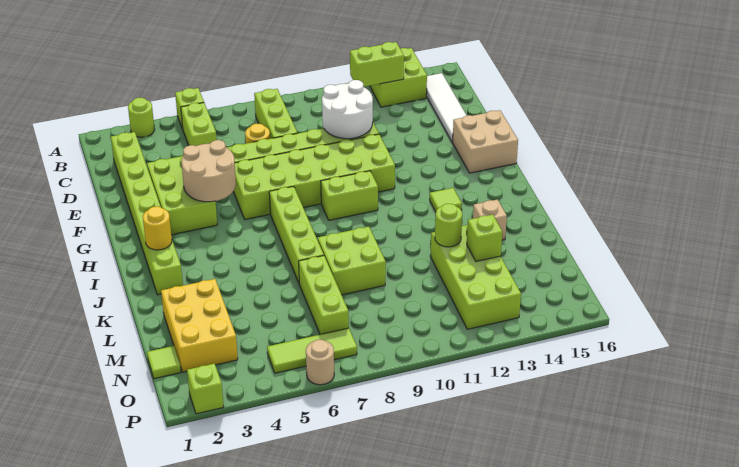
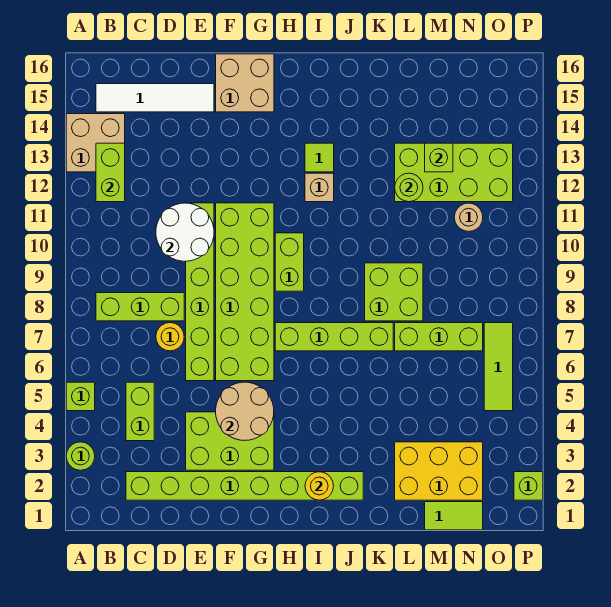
lime brick A13:B14 level 1 -> tan brick A13:B14 level 1
lime brick B5:C5 level 1 -> lime brick C4:C5 level 1
tan brick K14 level 1 -> tan brick I12 level 1
lime tile N1 level 1 -> lime tile M1:N1 level 1
tan round brick P6 level 1 -> tan round brick N11 level 1

